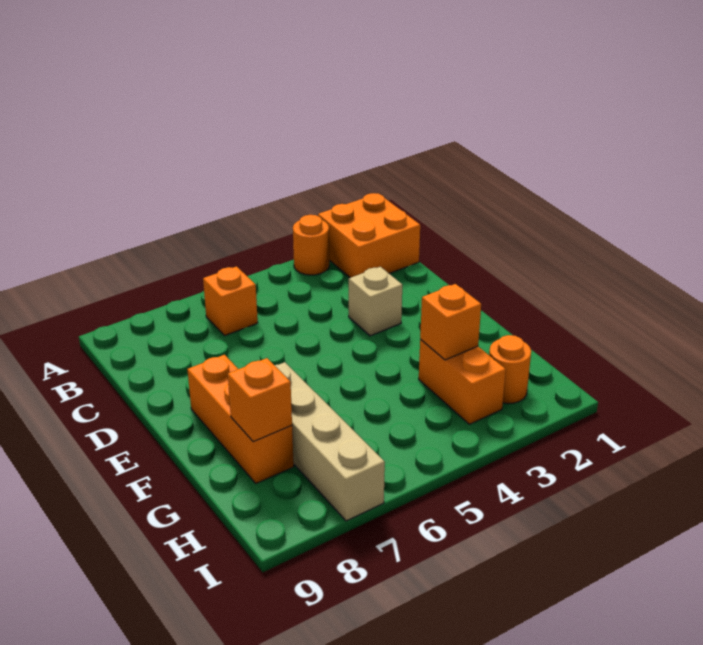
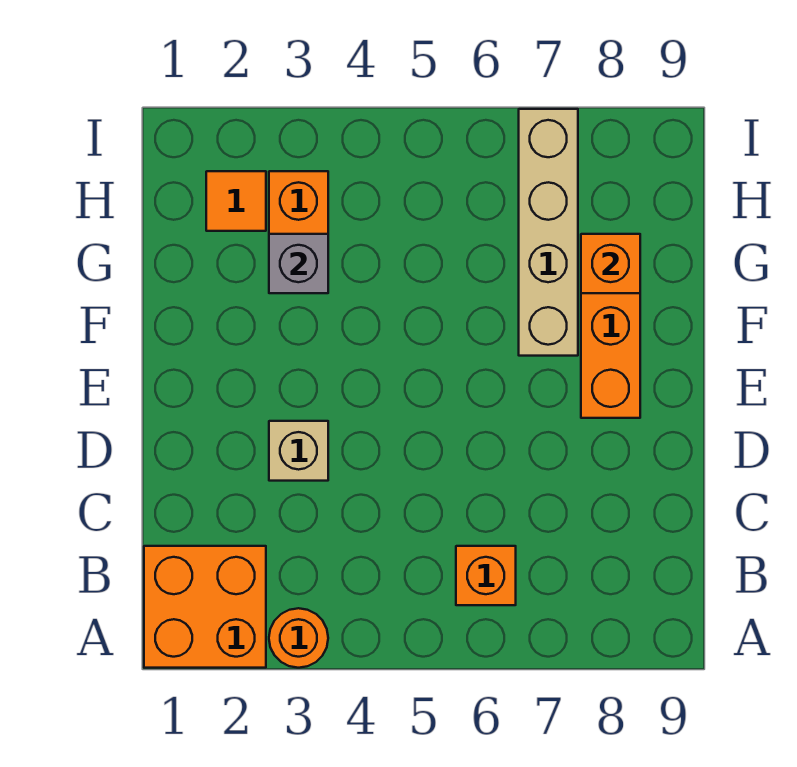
orange brick G3 level 2 -> grey brick G3 level 2
orange round brick H2 level 1 -> orange tile H2 level 1

